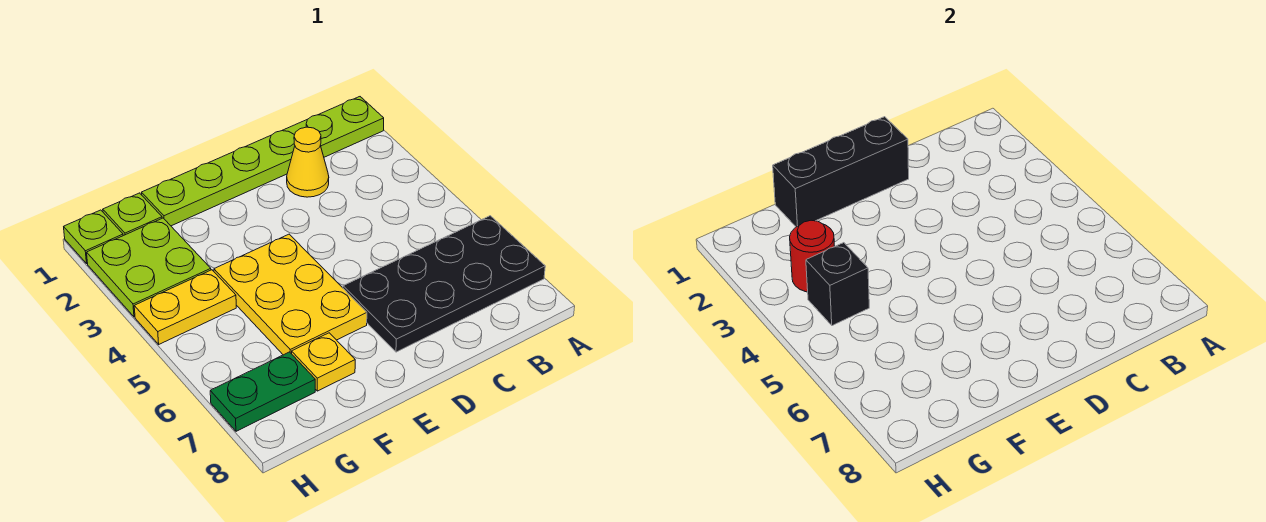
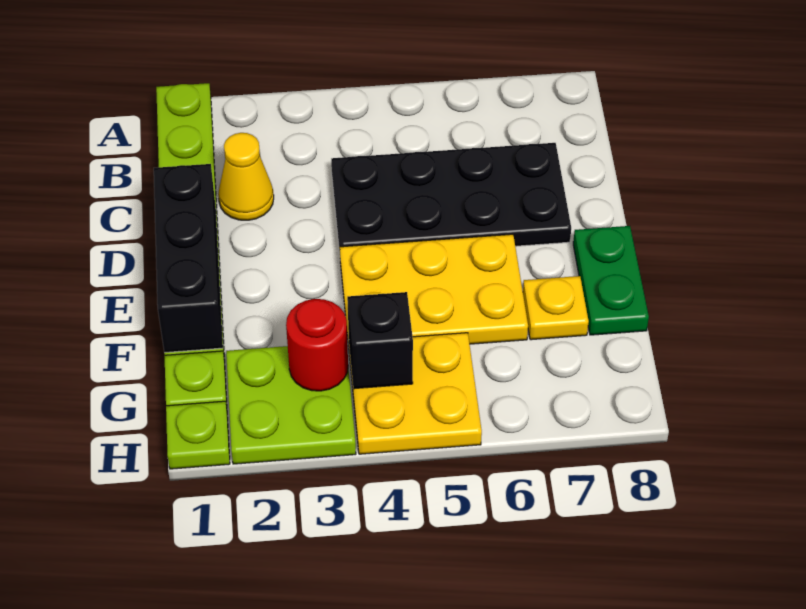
black plate A6:D7 level 1 -> black plate C4:D7 level 1
yellow plate G4:H4 level 1 -> yellow plate G4:H5 level 1
green plate G7:H7 level 1 -> green plate E8:F8 level 1

